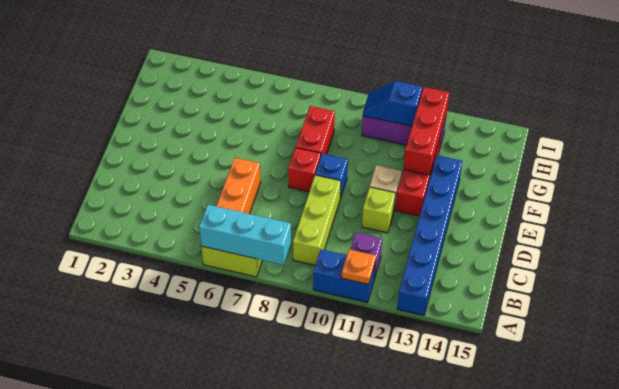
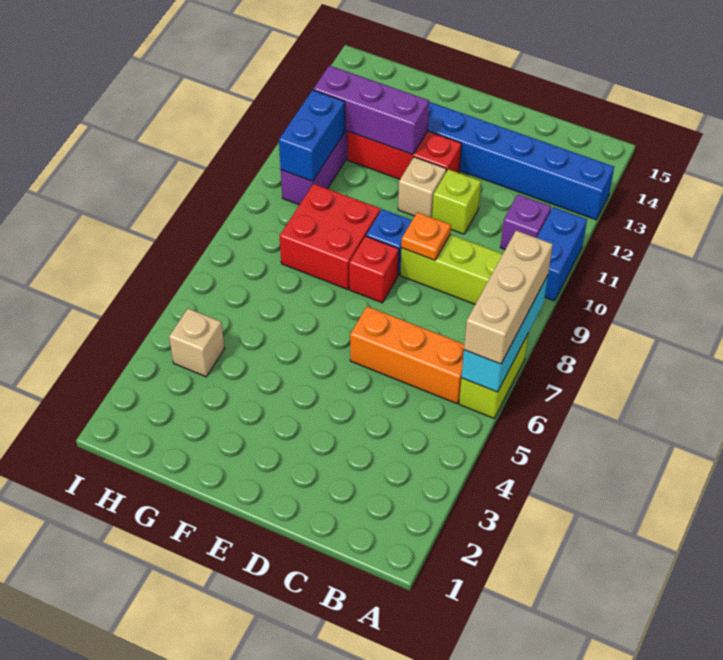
none -> tan brick A6:A8 level 3
orange plate A11 level 2 -> orange plate D9 level 2
red brick F8:G8 level 1 -> red brick F8:G9 level 1
red brick F12:H12 level 2 -> purple brick F12:H12 level 2
none -> tan brick H4 level 1
blue slope H10:H11 level 2 top 11 -> blue brick H10:H11 level 2

